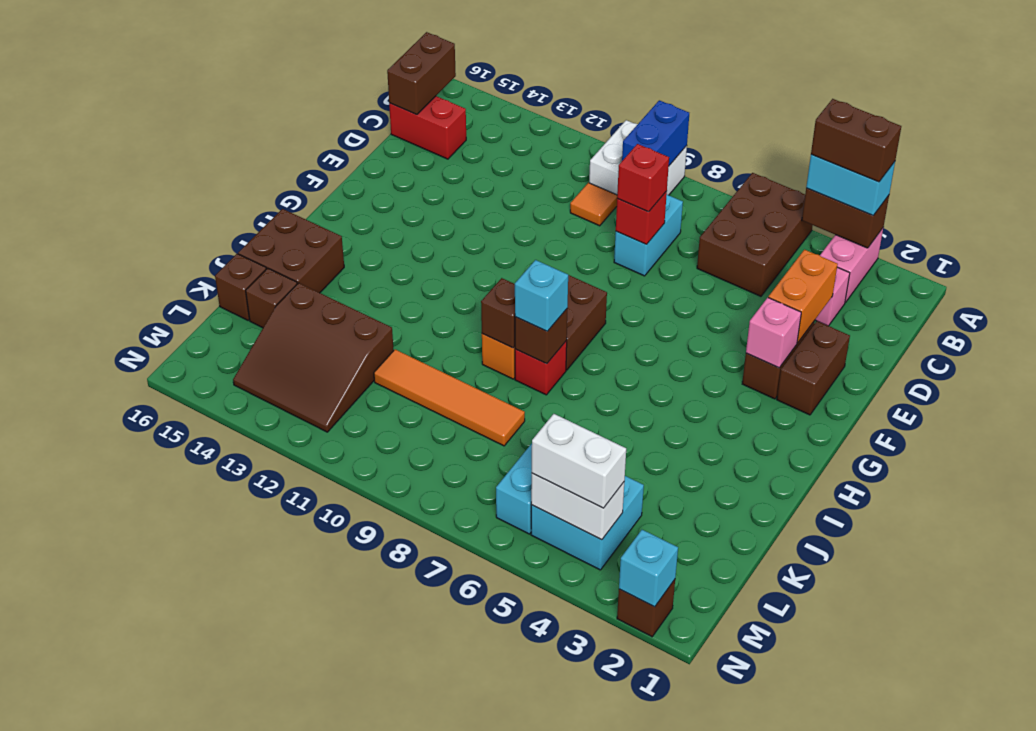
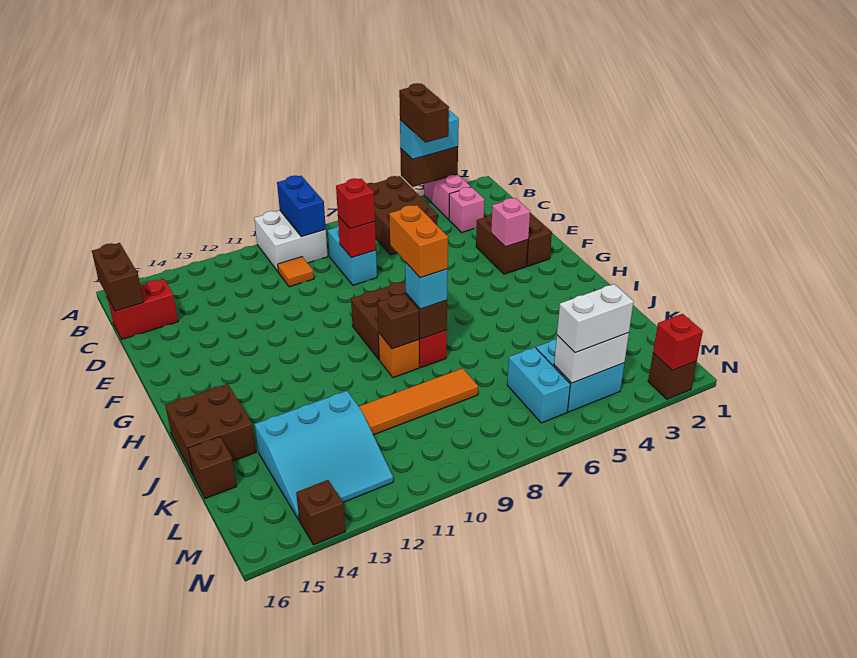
brown brick A3:A4 level 4 -> brown brick A4:B4 level 4
orange brick D3:E3 level 2 -> orange brick H8:I8 level 4
brown slope K12:M14 level 1 top K -> cyan slope K12:M14 level 1 top K
brown brick K15 level 1 -> brown brick N14 level 1
cyan brick N2 level 2 -> red brick N2 level 2

